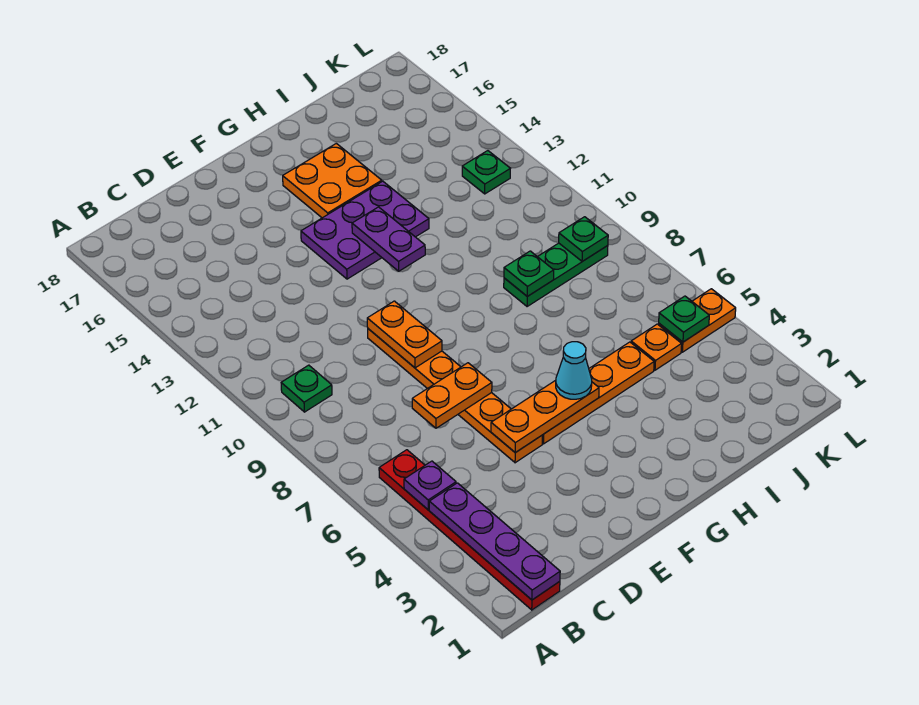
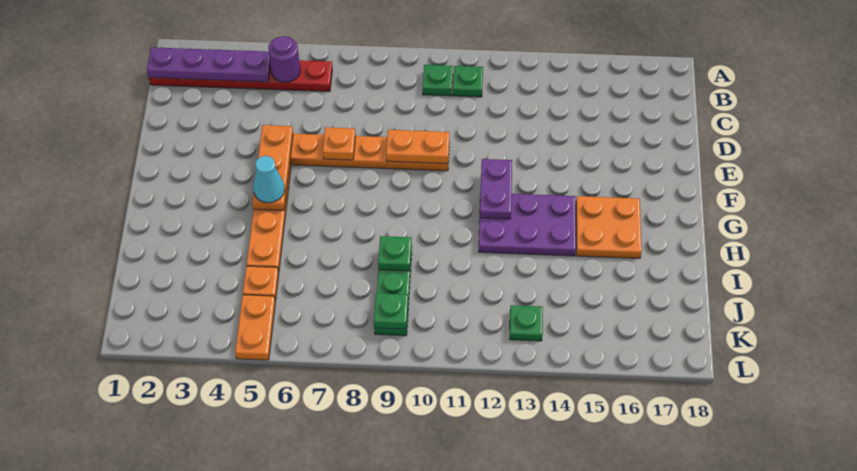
purple plate B5 level 2 -> purple round brick B5 level 2
orange plate D7:E7 level 2 -> orange plate E7 level 2
purple plate F13:H14 level 1 -> purple plate G12:H14 level 1
purple plate G12:G13 level 2 -> purple plate F12:G12 level 2
green plate K5 level 2 -> green plate B11 level 1

